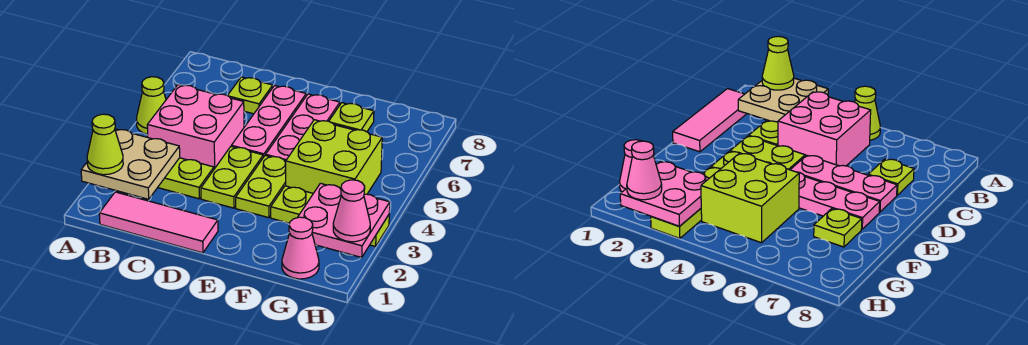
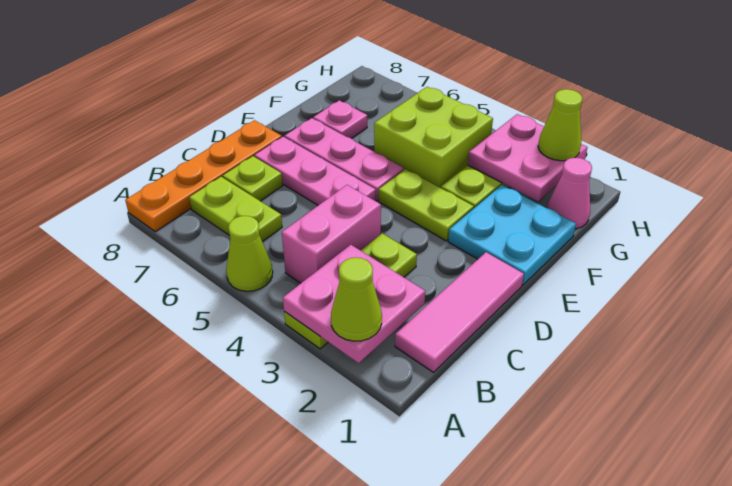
tan plate A2:B3 level 2 -> pink plate A2:B3 level 2
none -> orange plate A8:D8 level 1
pink brick B4:C5 level 1 -> pink brick B4:C4 level 1
lime plate D3:D4 level 1 -> lime plate B6:B7 level 1
none -> cyan plate E1:F2 level 1
lime plate F7 level 1 -> pink plate F7 level 1
pink cone H2 level 3 -> lime cone H2 level 3

